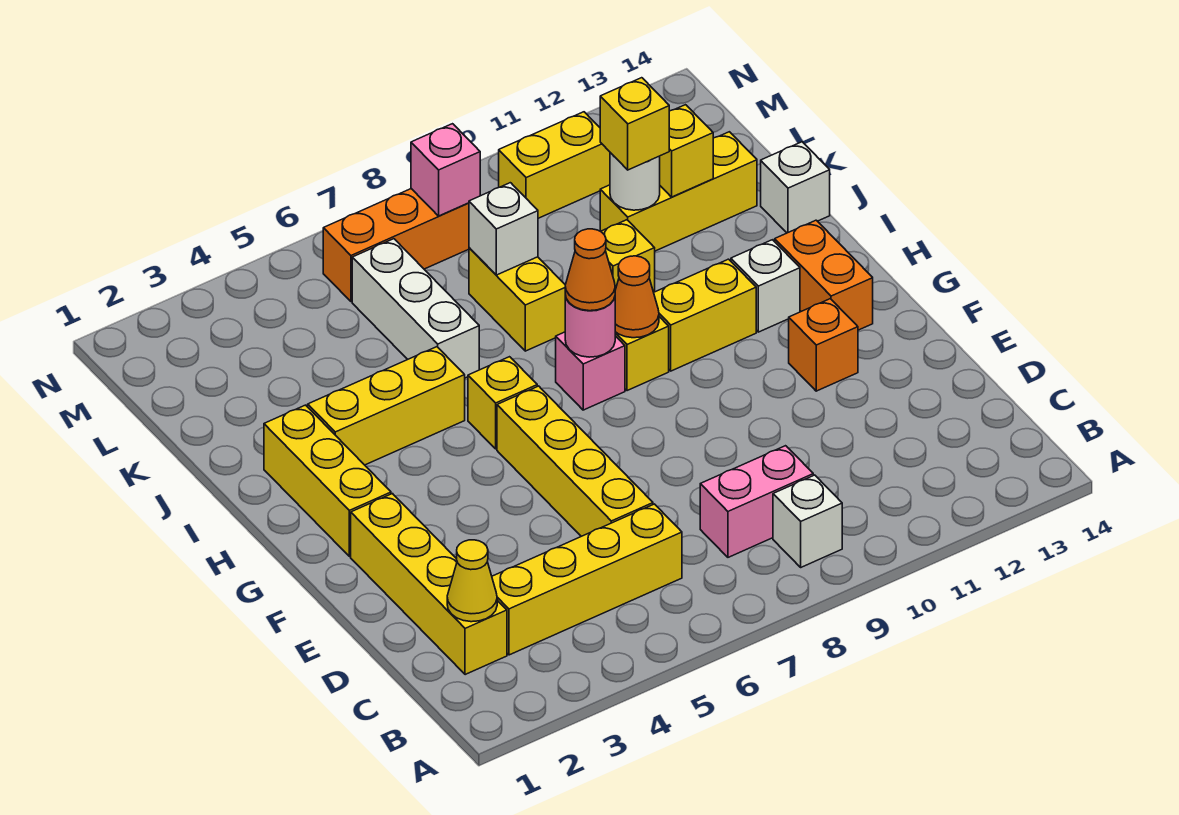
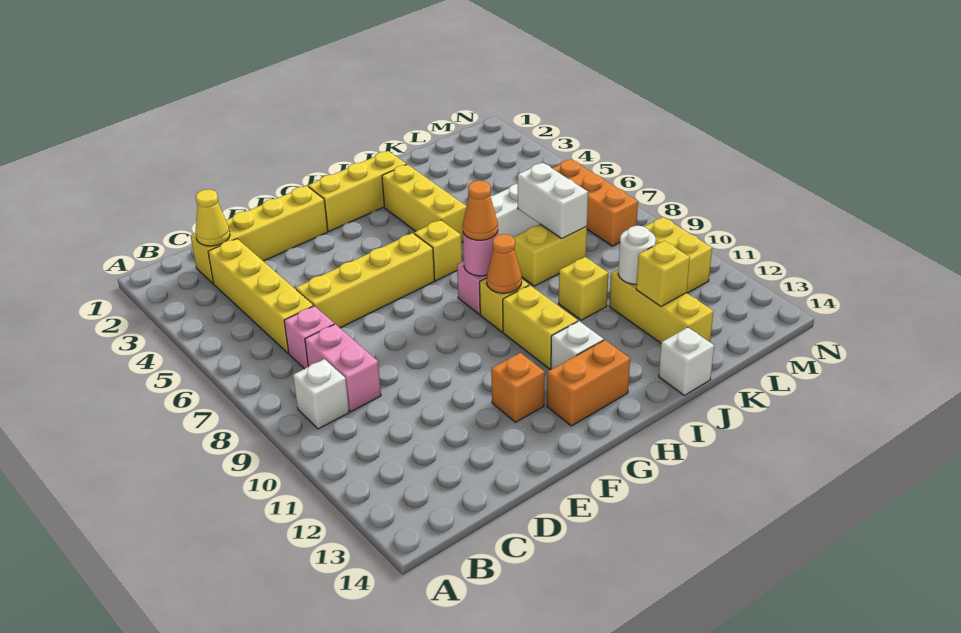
white brick K8 level 2 -> white brick K7:K8 level 2
yellow brick K11 level 3 -> none
pink brick M8 level 2 -> pink brick C7 level 1

